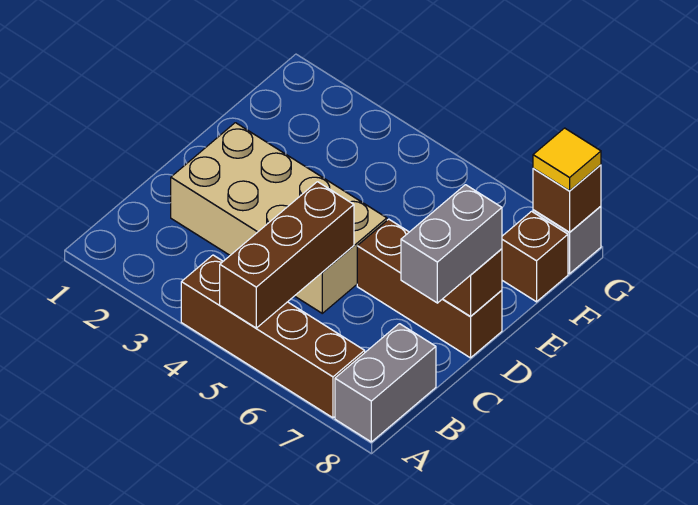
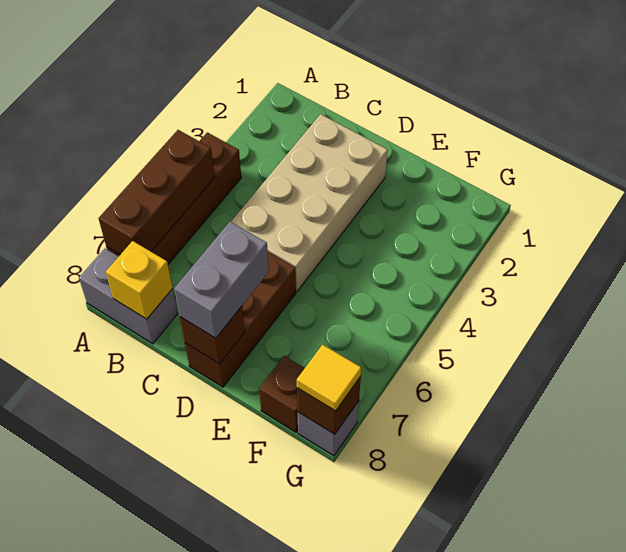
brown brick A5:C5 level 2 -> brown brick A5:A7 level 2
none -> yellow brick B8 level 2
grey brick C8:D8 level 3 -> grey brick D7:D8 level 3

